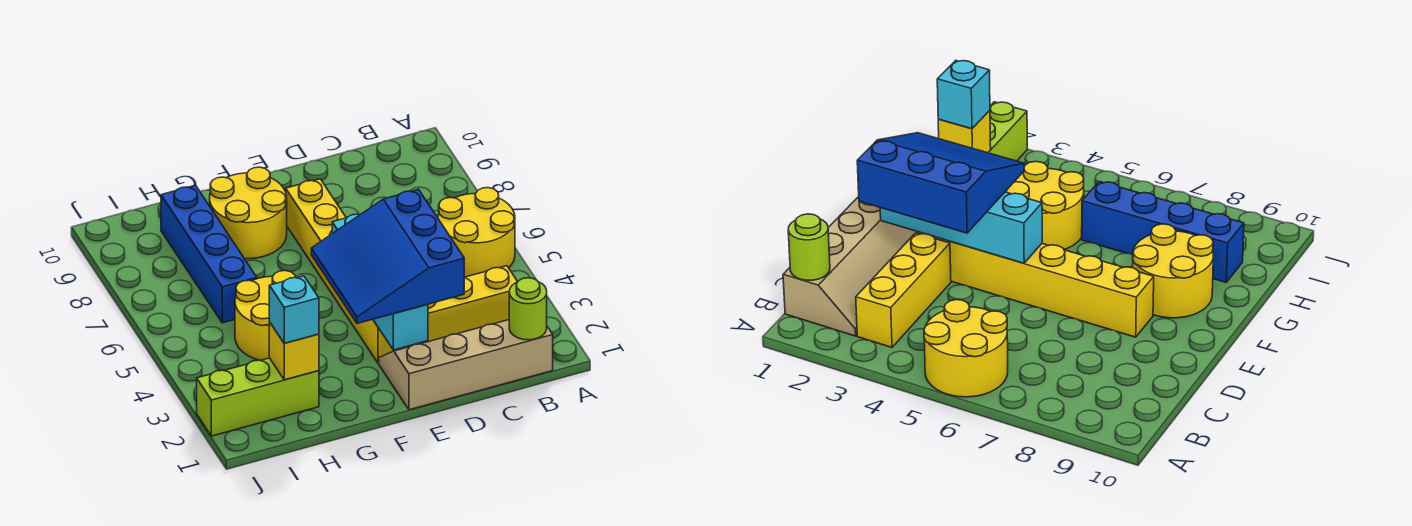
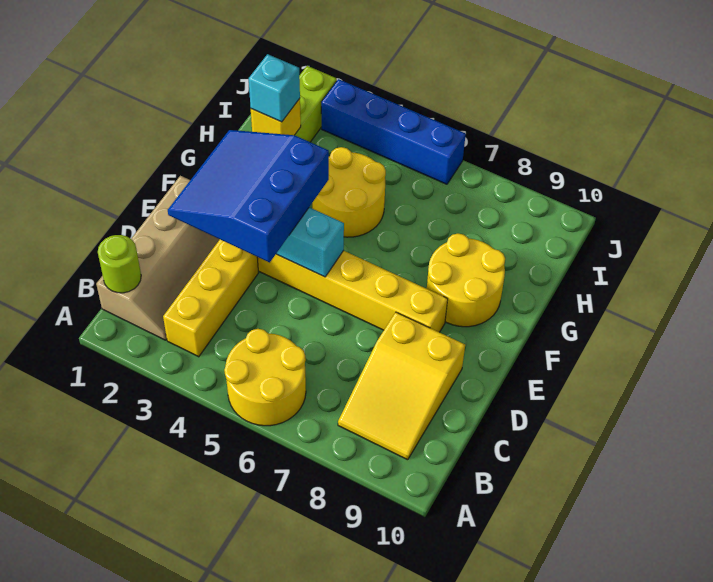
none -> yellow slope B8:D9 level 1 top D
blue slope D2:F4 level 3 top D -> blue slope D2:F4 level 3 top 4
blue brick H6:H9 level 1 -> blue brick J3:J6 level 1

